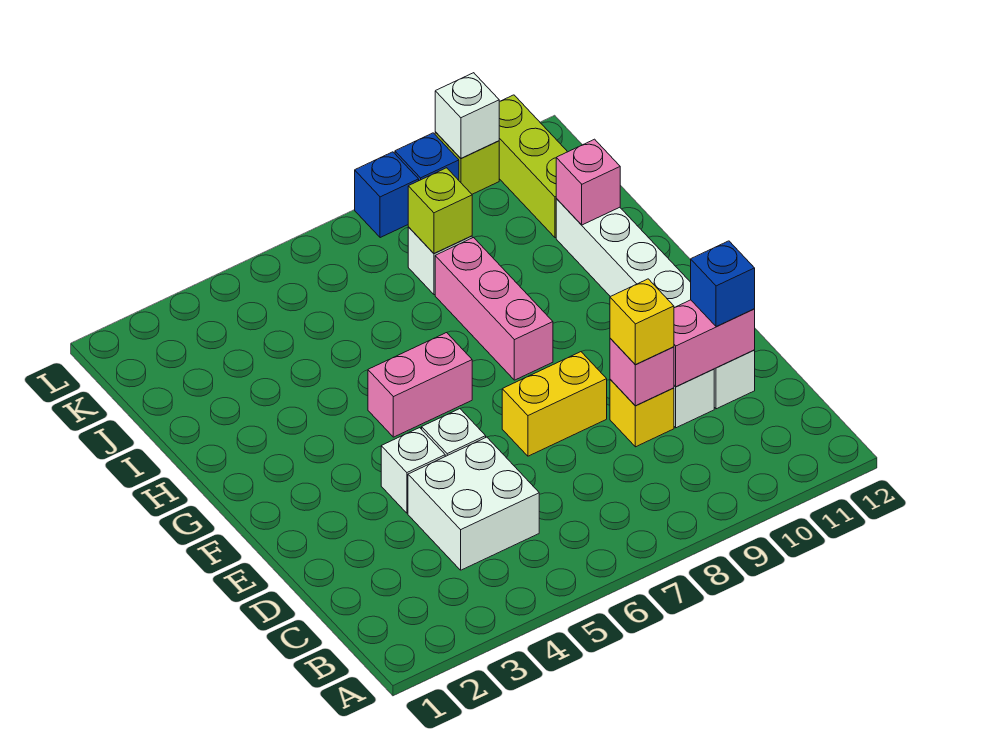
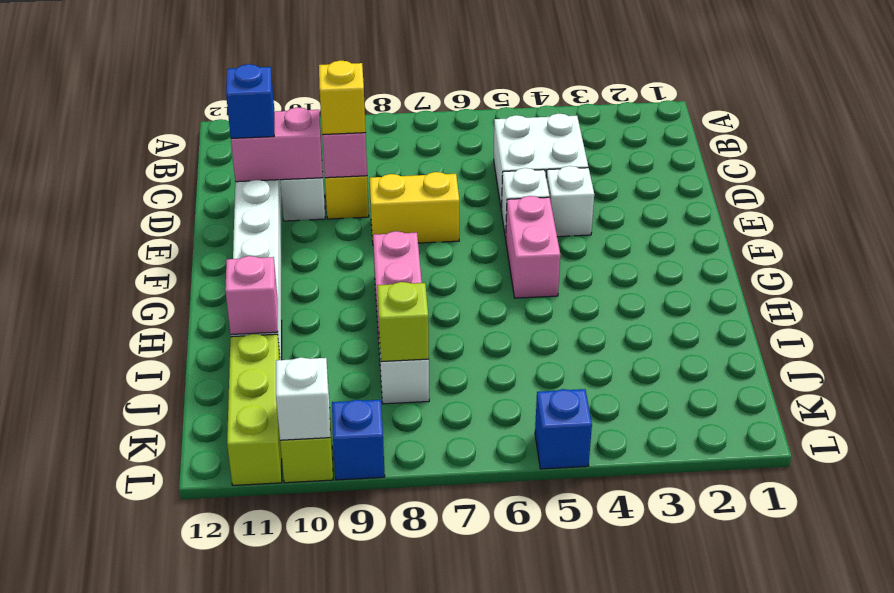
pink brick G5:G6 level 1 -> pink brick F5:G5 level 1
blue brick L8 level 1 -> blue brick L5 level 1

